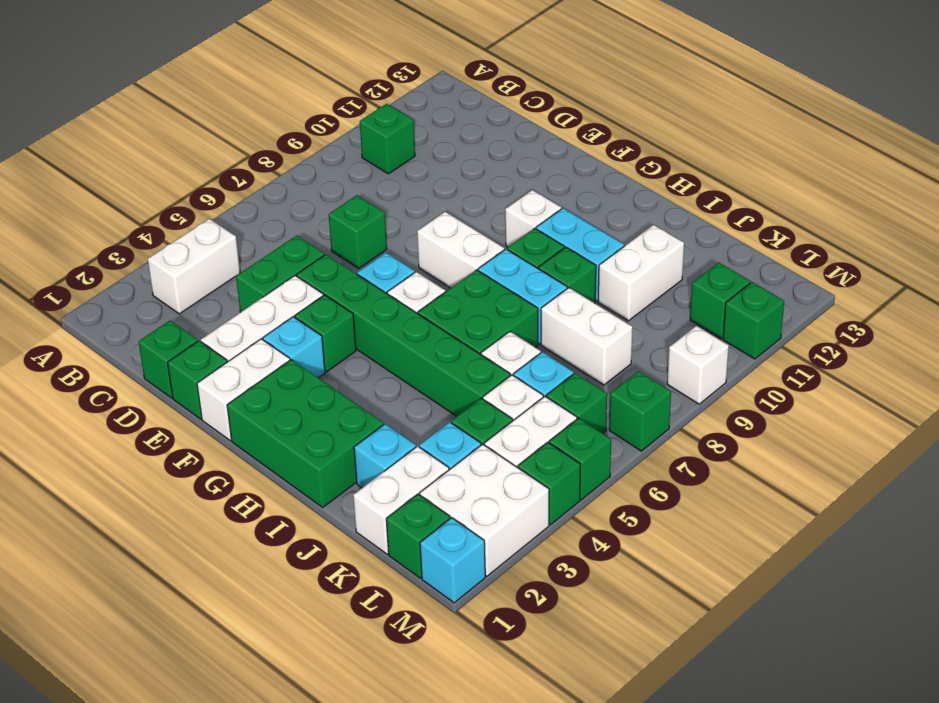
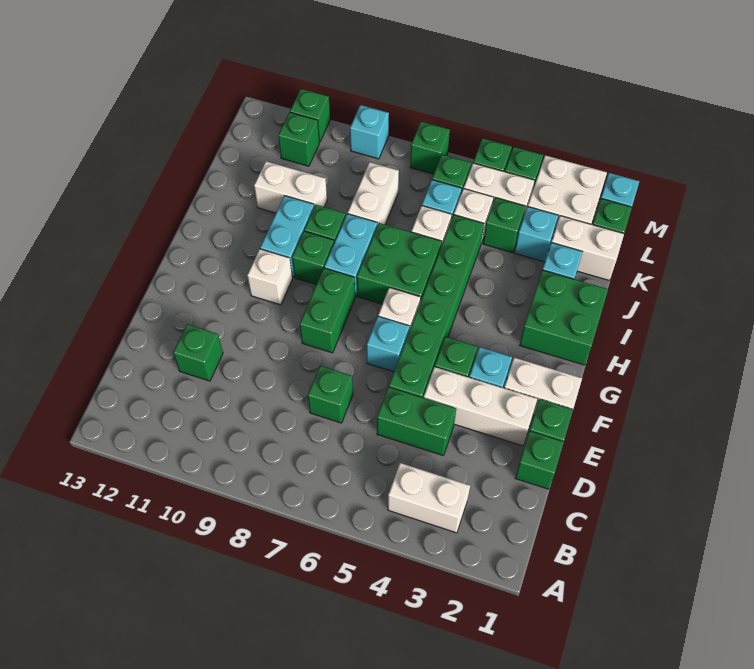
green brick B10 level 1 -> green brick D11 level 1
white brick F8:G8 level 1 -> green brick F8:G8 level 1
green brick G1:I2 level 1 -> green brick H1:I2 level 1
white brick M9 level 1 -> cyan brick M9 level 1

